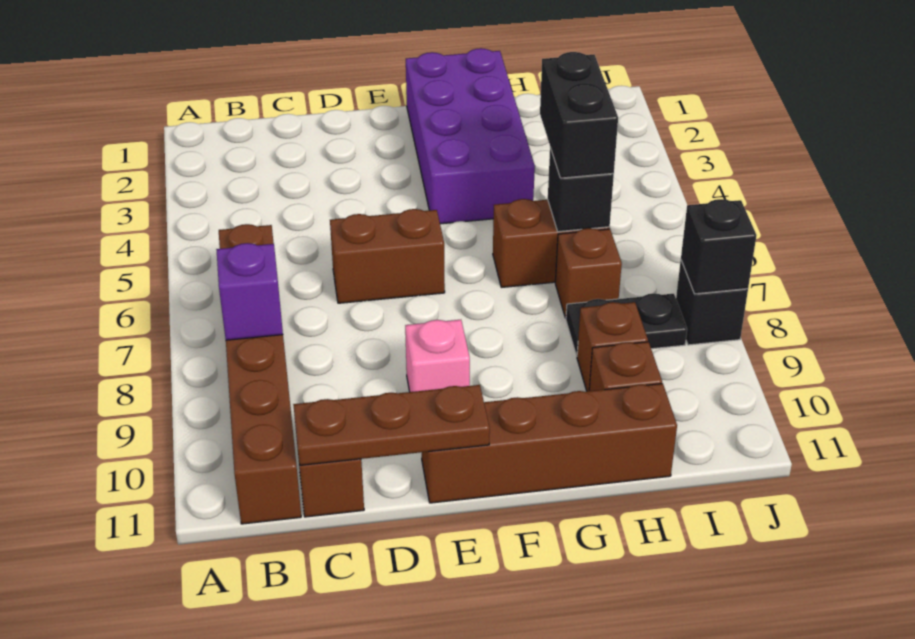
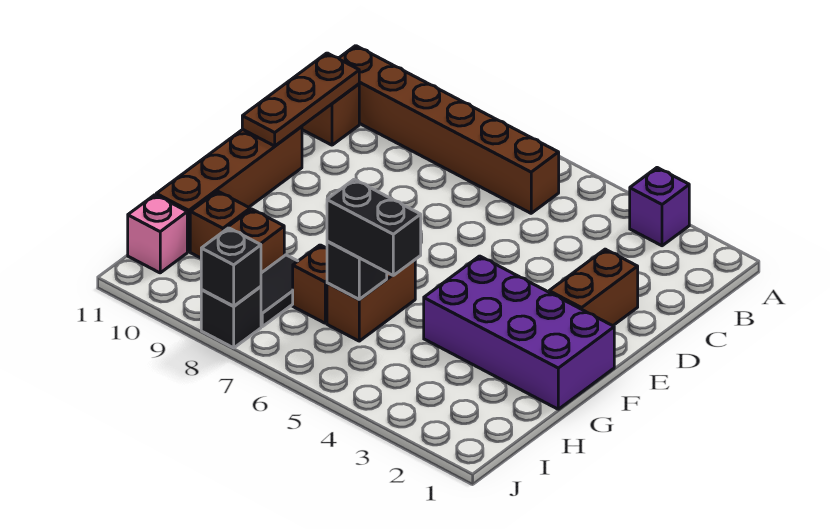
purple brick B8 level 2 -> purple brick A3 level 1
brown brick D6:E6 level 1 -> brown brick D2:E2 level 1
pink brick E9 level 1 -> pink brick I11 level 1
black plate H8:I8 level 1 -> black tile H8:I8 level 1

